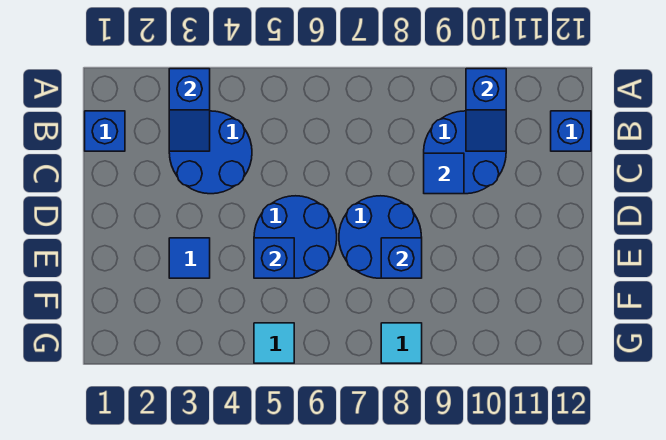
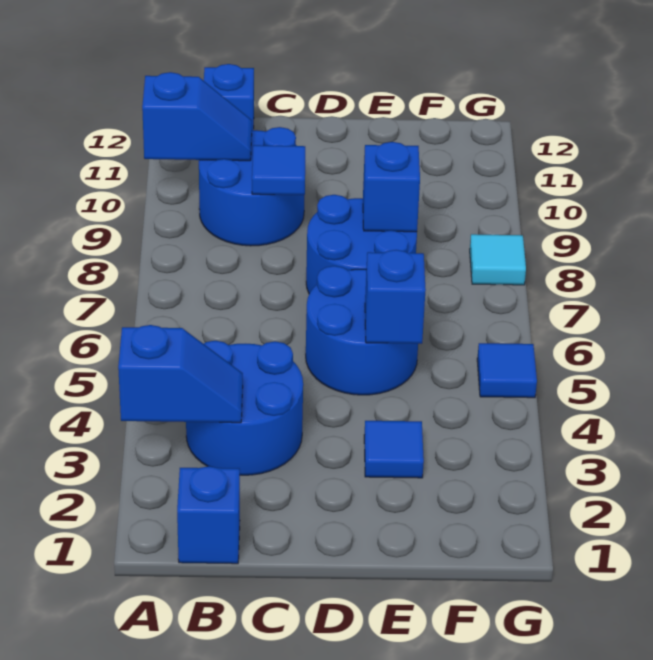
cyan tile G5 level 1 -> blue tile G5 level 1

